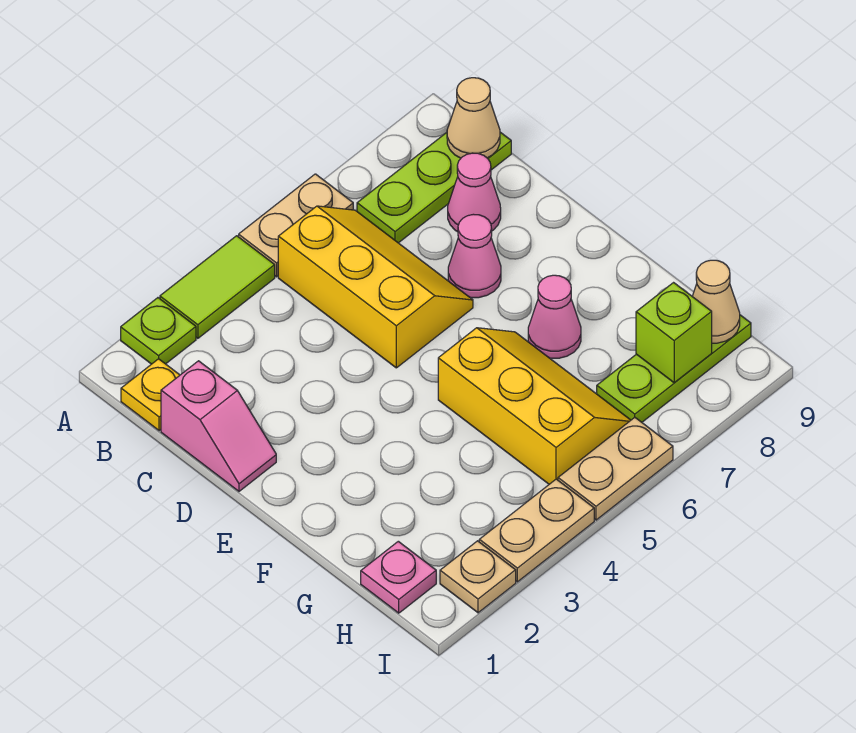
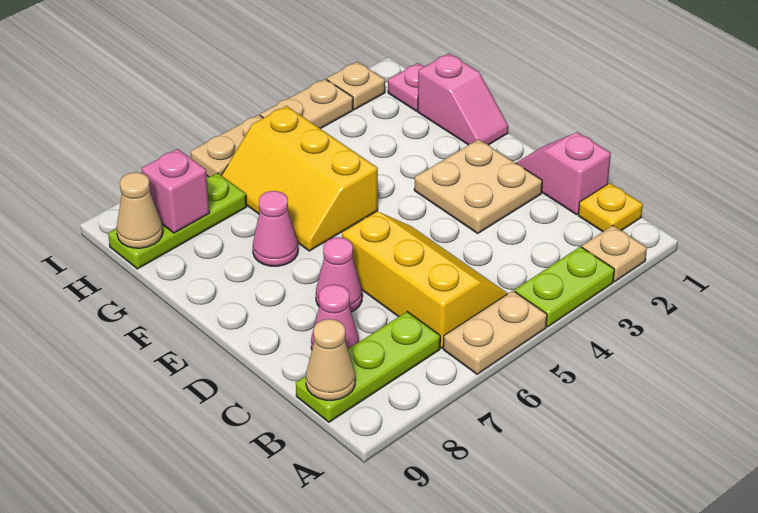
lime plate A2 level 1 -> tan plate A2 level 1
lime tile A3:A4 level 1 -> lime plate A3:A4 level 1
yellow slope B5:D6 level 1 top 5 -> yellow slope B5:D6 level 1 top 6
none -> tan plate D2:E3 level 1
none -> pink slope F1:G1 level 1 top G
lime brick H8 level 2 -> pink brick H8 level 2

